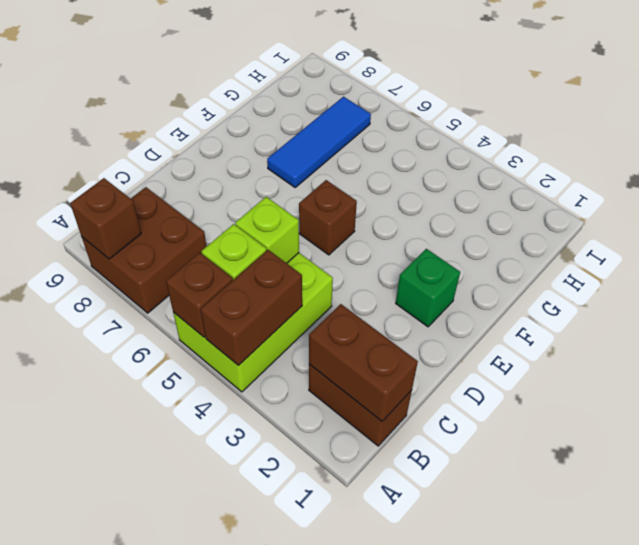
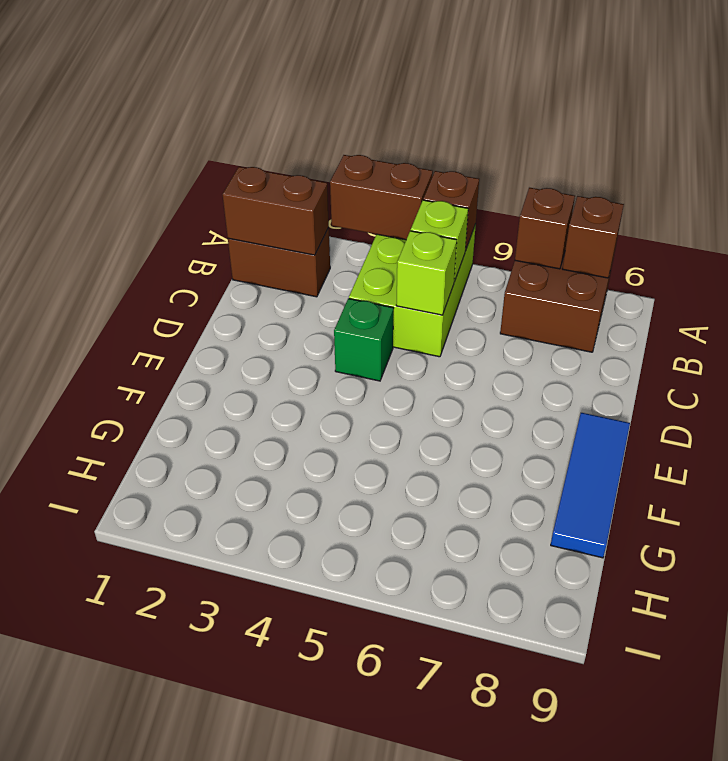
brown brick A4:B4 level 2 -> brown brick A3:A4 level 2
green brick E2 level 1 -> green brick D4 level 1
brown brick E5 level 1 -> brown brick A7 level 2
blue tile F7:H7 level 1 -> blue tile E9:G9 level 1

